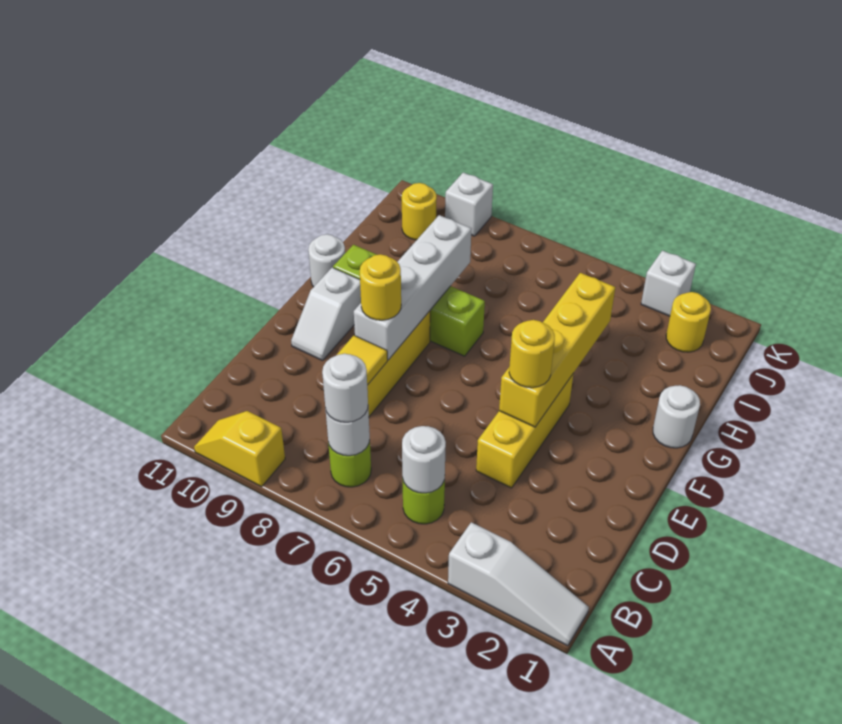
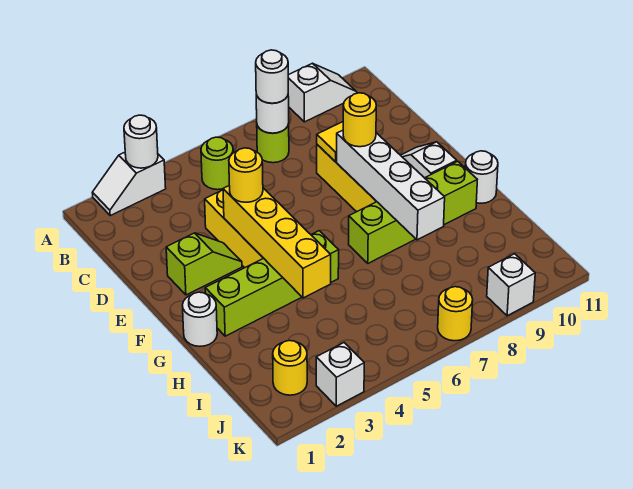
white slope A1:A3 level 1 top 3 -> white slope A2:A3 level 1 top 3
yellow slope A9:A10 level 1 top 9 -> white slope A9:A10 level 1 top 9
white round brick B5 level 2 -> white round brick A3 level 2
none -> lime slope E2:E3 level 1 top 2
none -> lime brick G2:G5 level 1
yellow round brick J10 level 1 -> yellow round brick K7 level 1

